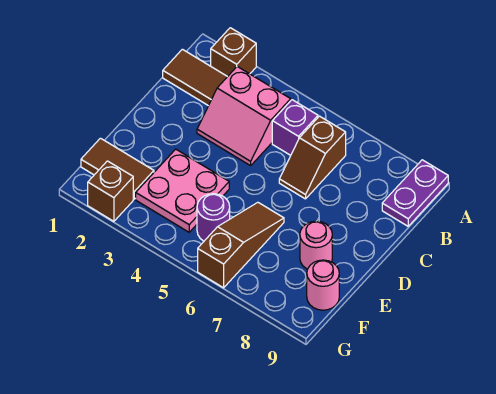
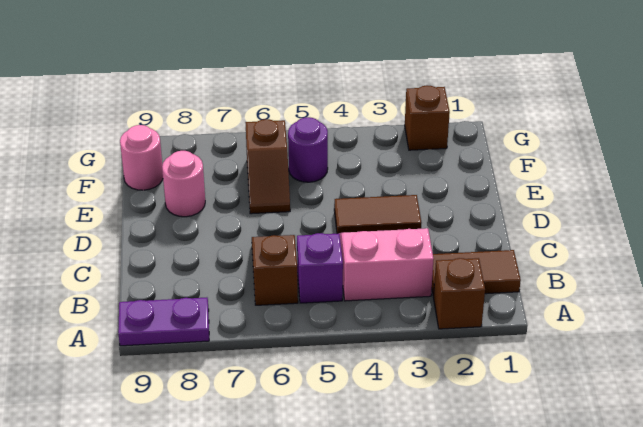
purple plate A9:B9 level 1 -> purple plate A8:A9 level 1
pink plate E3:F4 level 1 -> none
brown slope E6:G6 level 1 top G -> brown slope E6:F6 level 1 top F
brown tile F1:F2 level 1 -> brown tile D3:D4 level 1

